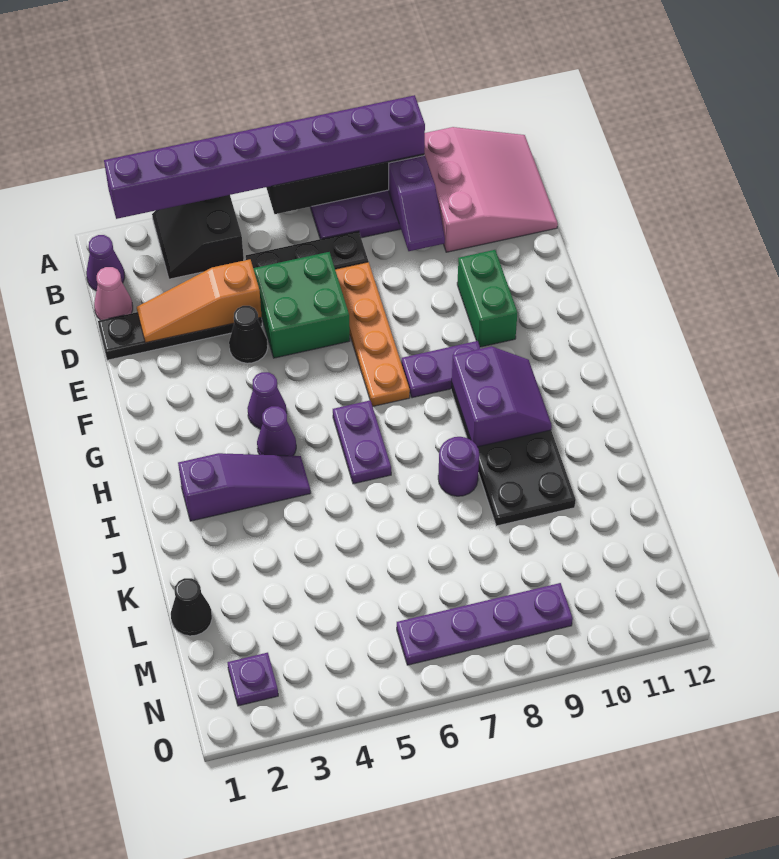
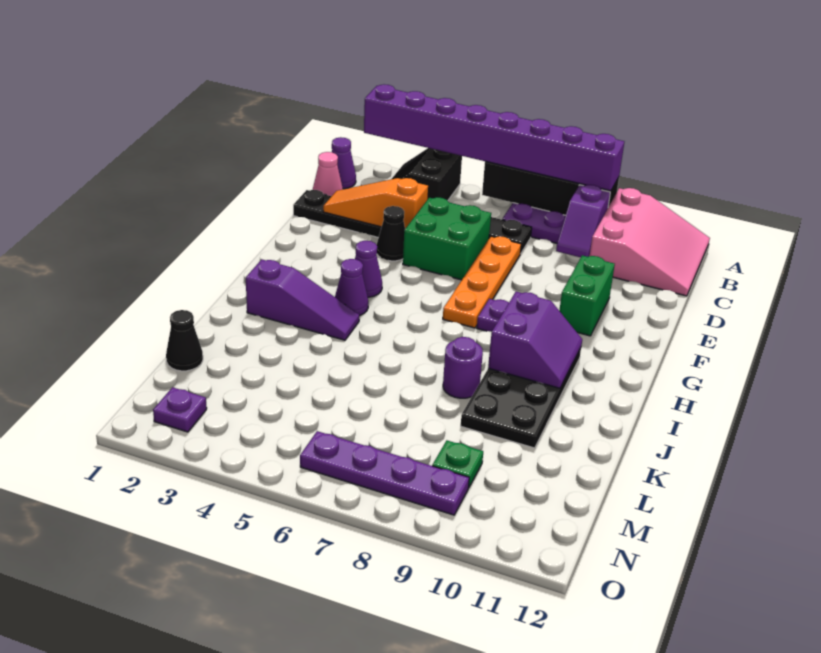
purple plate H6:I6 level 1 -> none
none -> green plate M9 level 1

